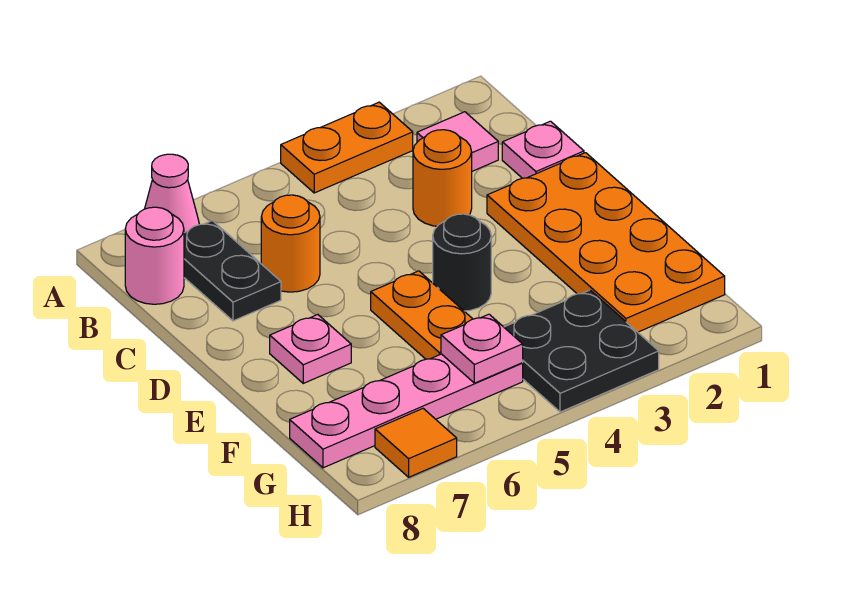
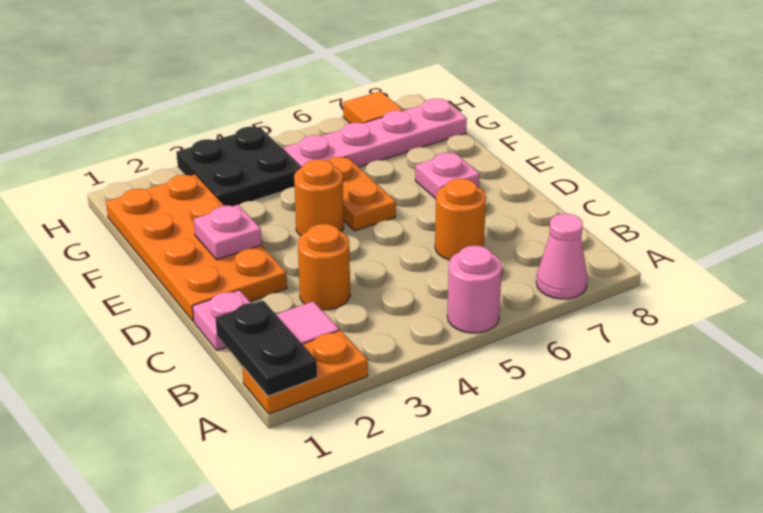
orange plate A3:A4 level 1 -> orange plate A1:A2 level 1
black plate B7:C7 level 1 -> black plate A1:B1 level 2
pink round brick B8 level 1 -> pink round brick A5 level 1
black round brick E4 level 1 -> orange round brick E4 level 1
pink plate G5 level 2 -> pink plate E2 level 2

